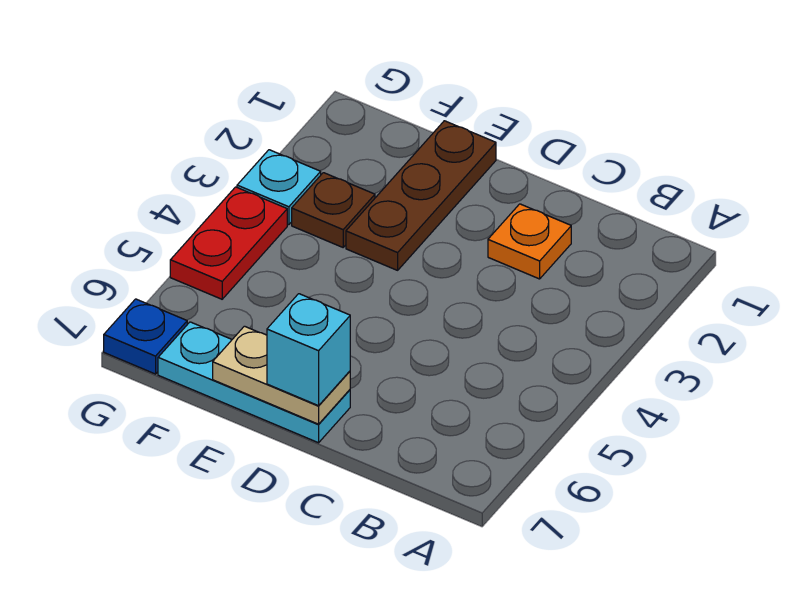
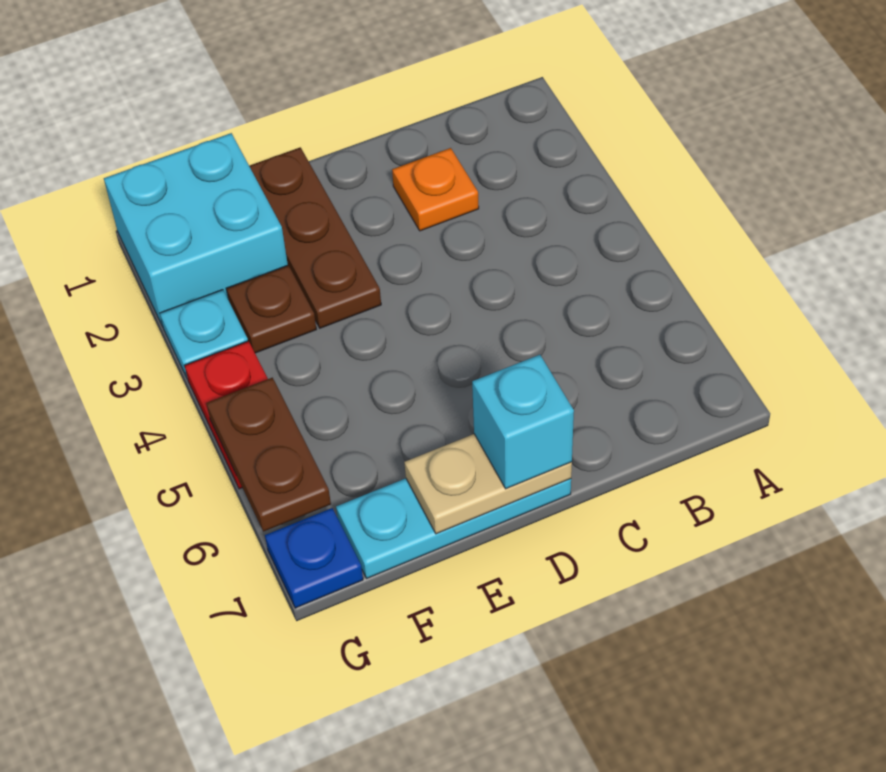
none -> cyan brick F1:G2 level 1
none -> brown plate G5:G6 level 2

